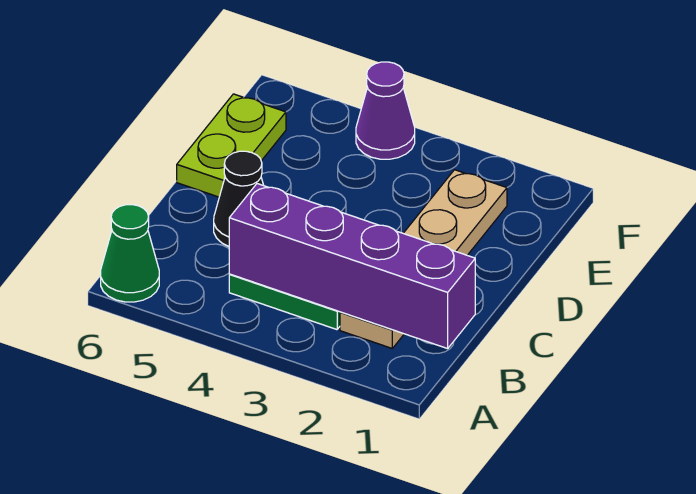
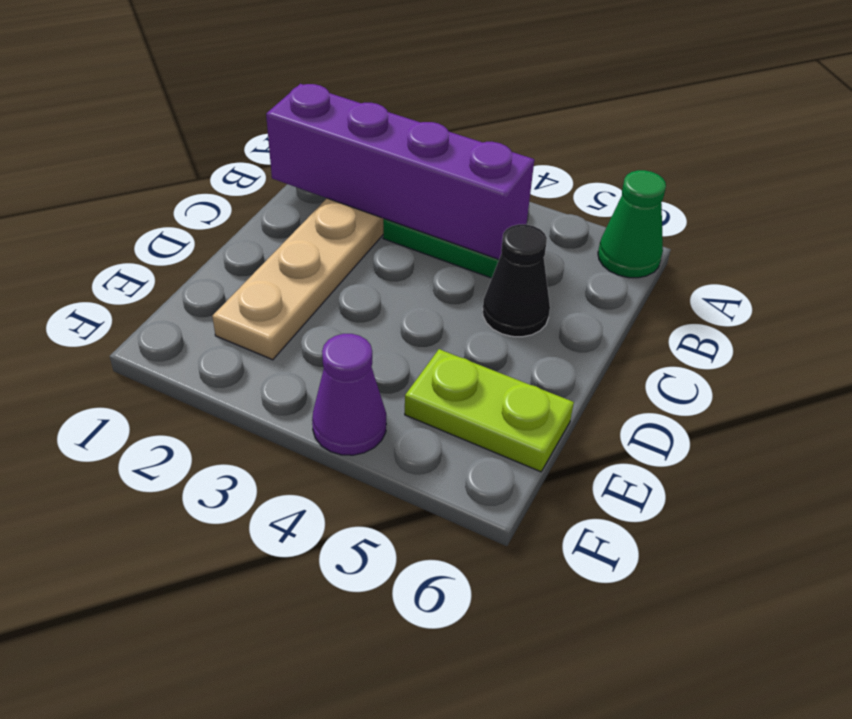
lime plate D6:E6 level 1 -> lime plate E5:E6 level 1

